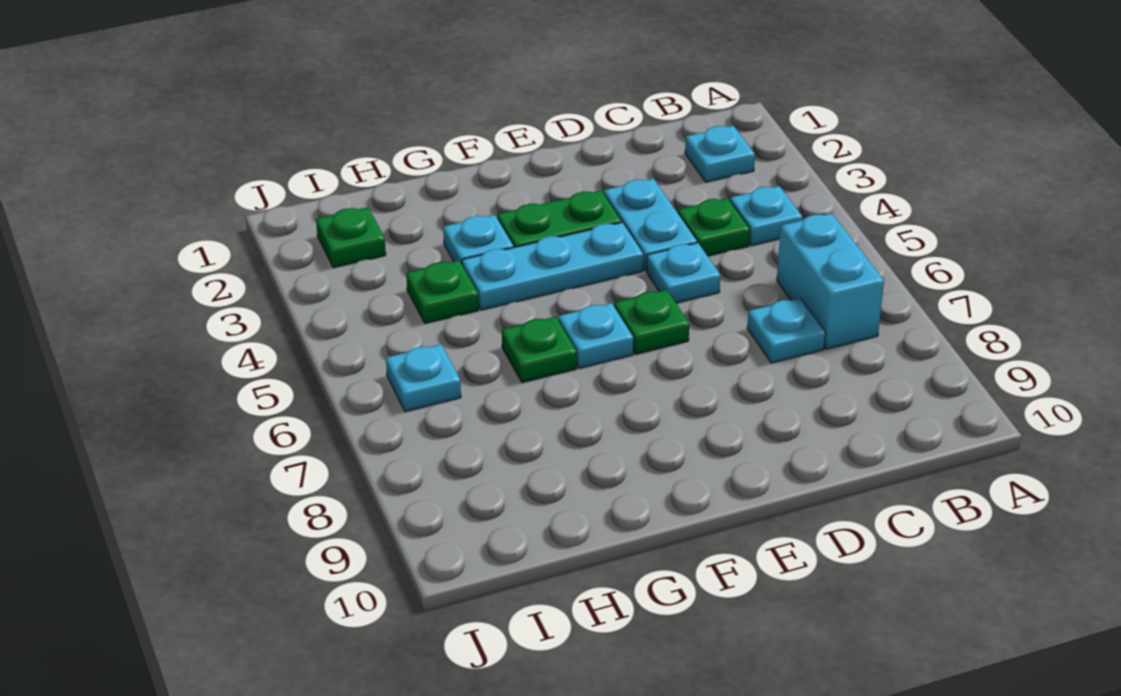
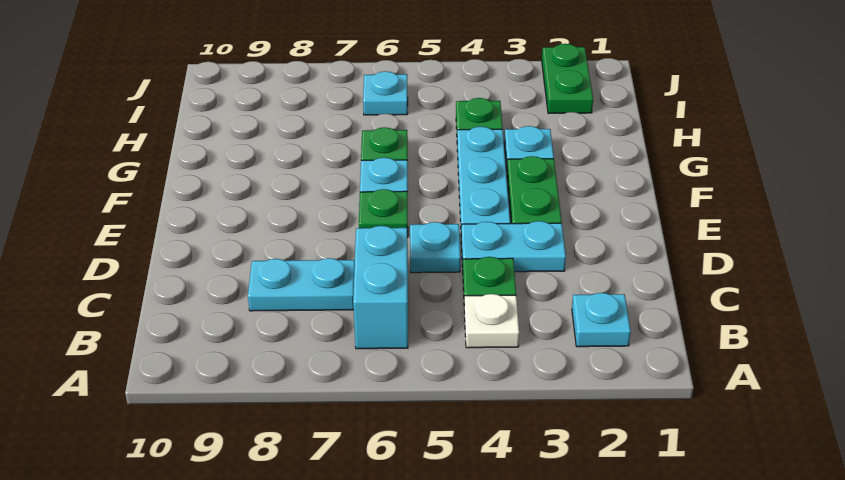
cyan plate B4 level 1 -> white plate B4 level 1
cyan brick B6:B7 level 1 -> cyan brick B6:C6 level 1
cyan plate C7 level 1 -> cyan plate C7:C8 level 1
green plate I2 level 1 -> green plate I2:J2 level 1

